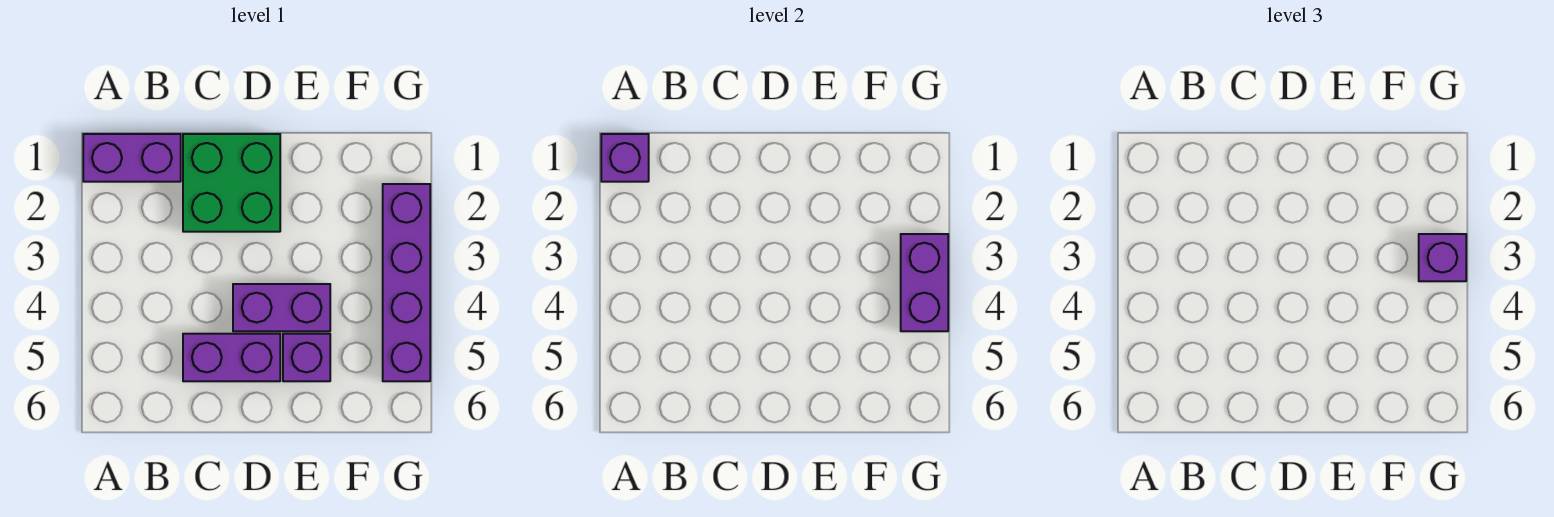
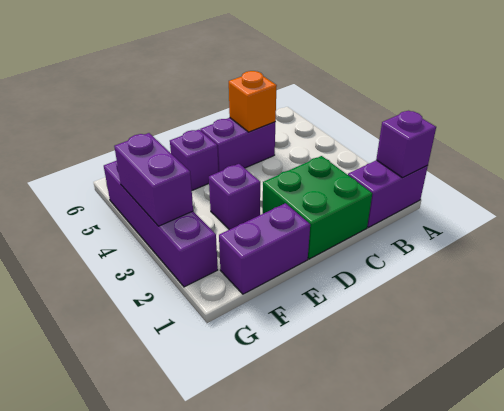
none -> orange brick C5 level 2
purple brick D4:E4 level 1 -> purple brick E1:F1 level 1
purple brick G3 level 3 -> purple brick E3 level 1

